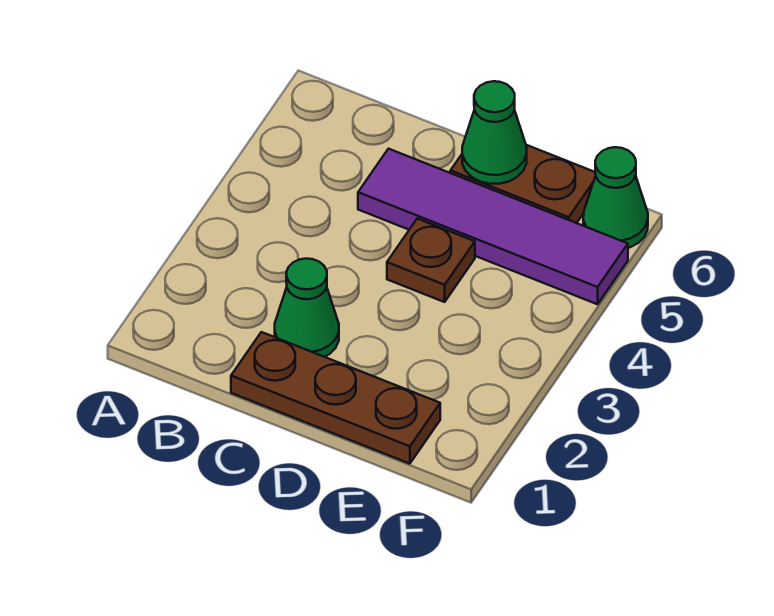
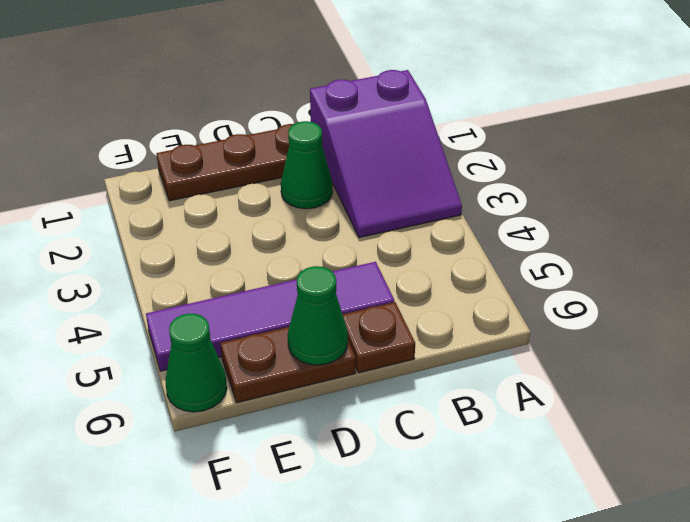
none -> purple slope A1:B3 level 1 top 1
brown plate D4 level 1 -> brown plate C6 level 1

